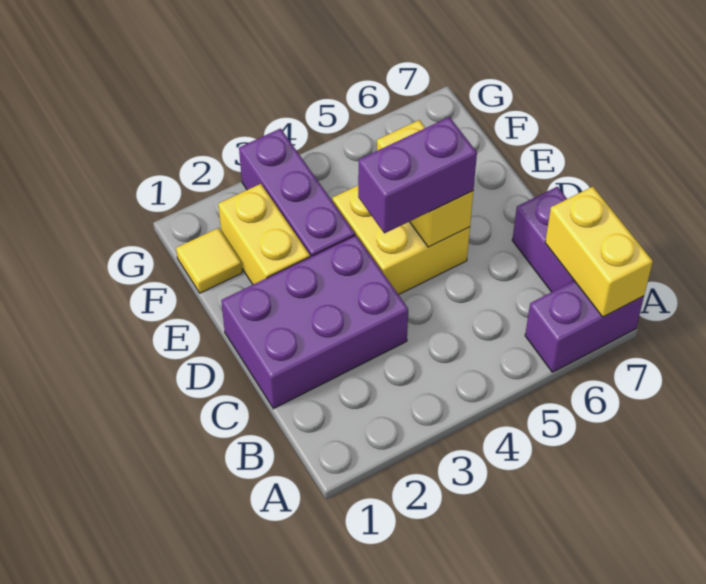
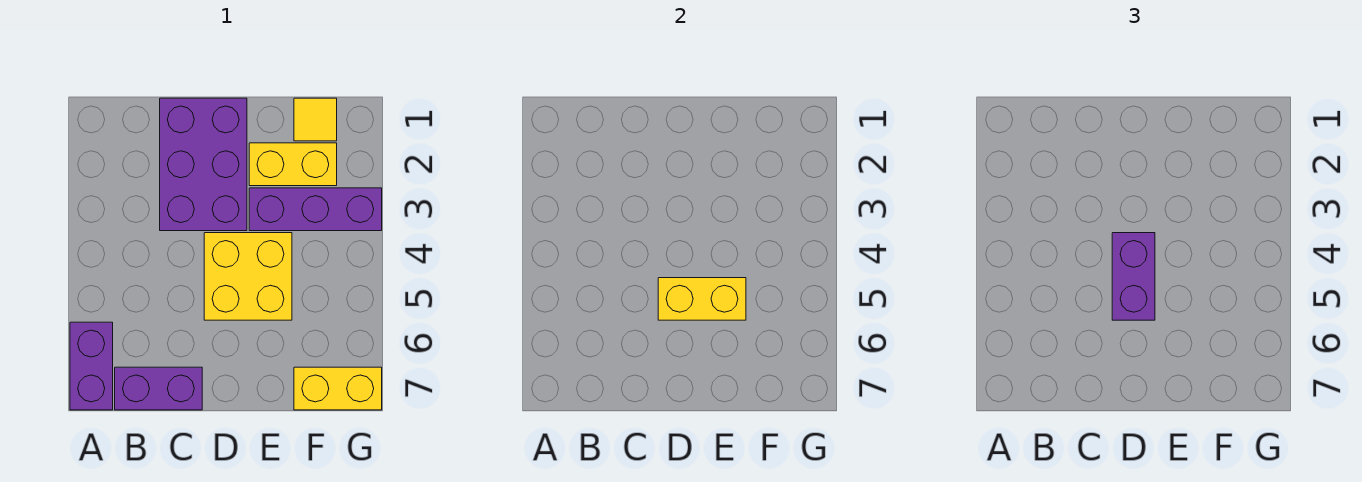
yellow brick A7:B7 level 2 -> yellow brick F7:G7 level 1

